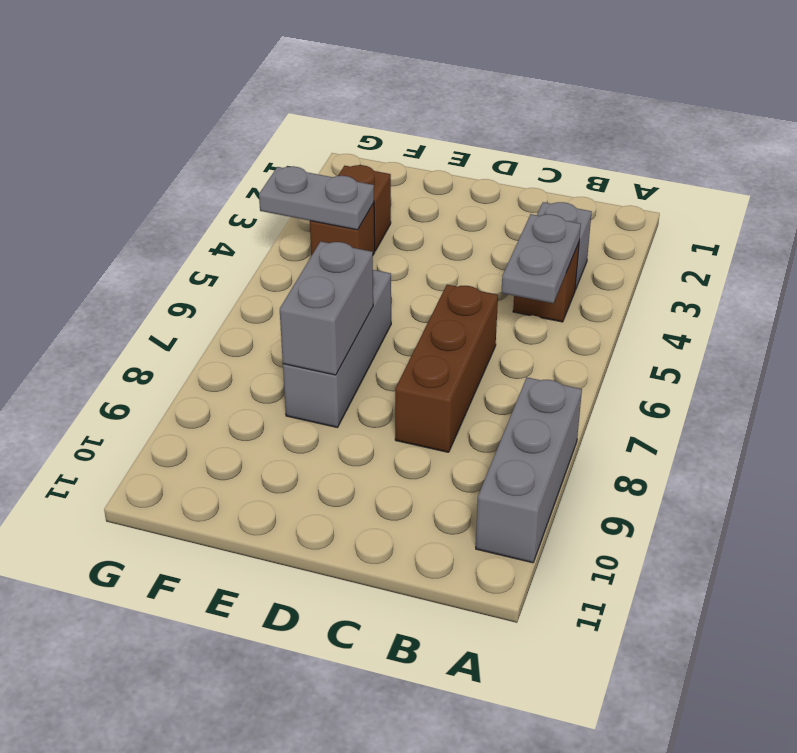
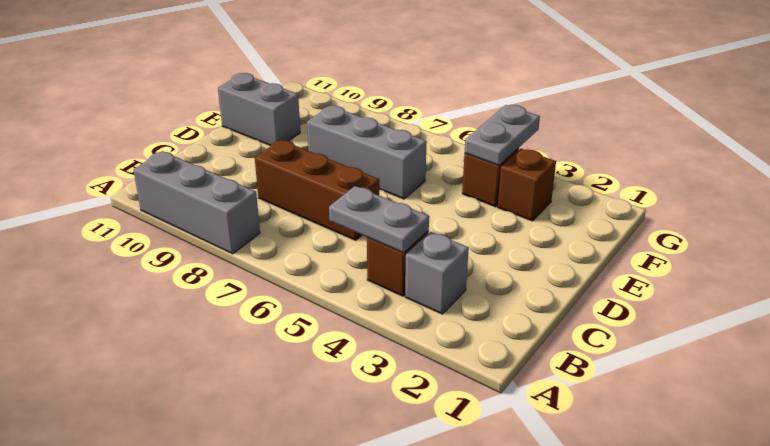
grey brick E7:E8 level 2 -> grey brick E10:E11 level 1

